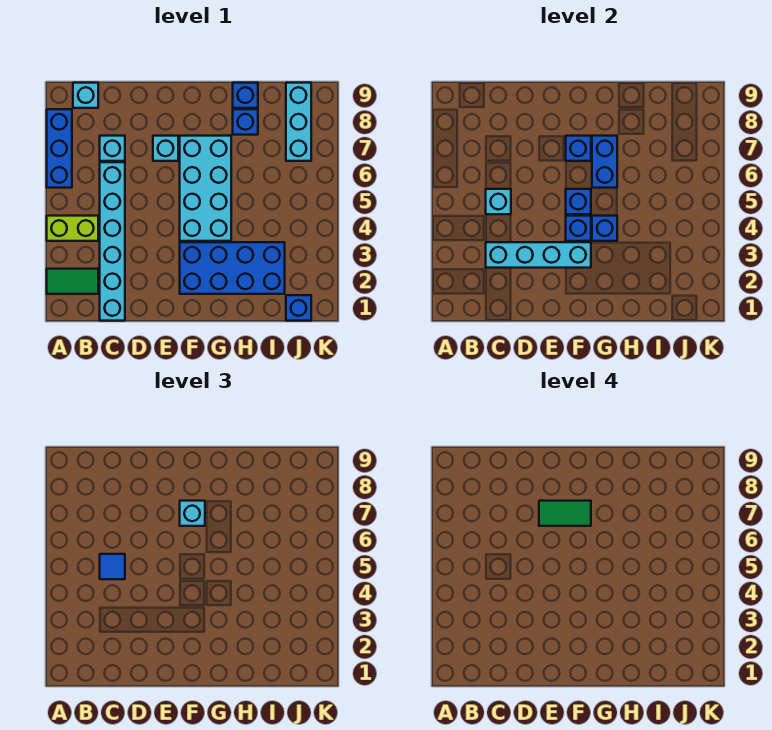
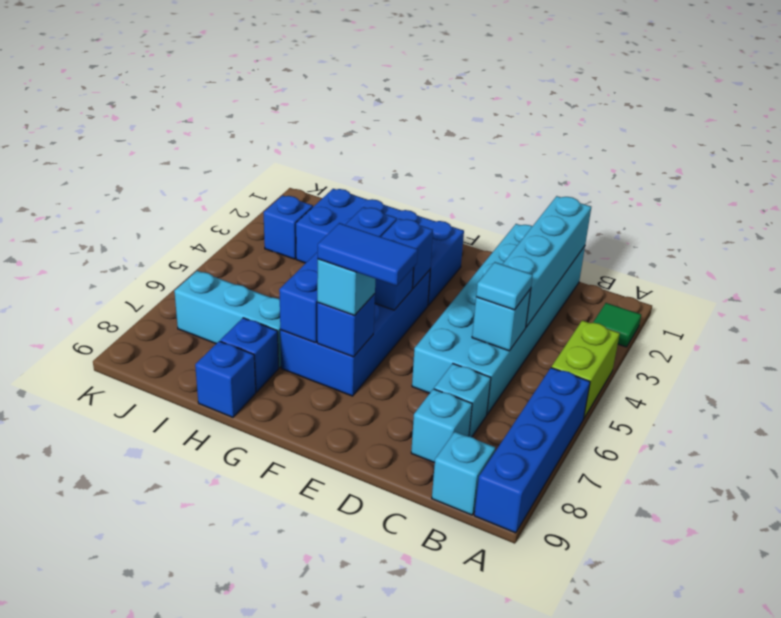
green tile A2:B2 level 1 -> green tile A2 level 1
lime brick A4:B4 level 1 -> lime brick A4:A5 level 1
blue brick A6:A8 level 1 -> blue brick A6:A9 level 1
cyan brick C1:C6 level 1 -> cyan brick C1:D6 level 1
cyan brick C3:F3 level 2 -> cyan brick C1:C4 level 2
blue tile C5 level 3 -> cyan tile C5 level 3
cyan brick E7 level 1 -> cyan brick C8 level 1
green tile E7:F7 level 4 -> blue tile E7:F7 level 4
cyan brick F4:G7 level 1 -> blue brick F4:G7 level 1
blue brick J1 level 1 -> blue brick J3 level 1
cyan brick J7:J9 level 1 -> cyan brick H7:J7 level 1

